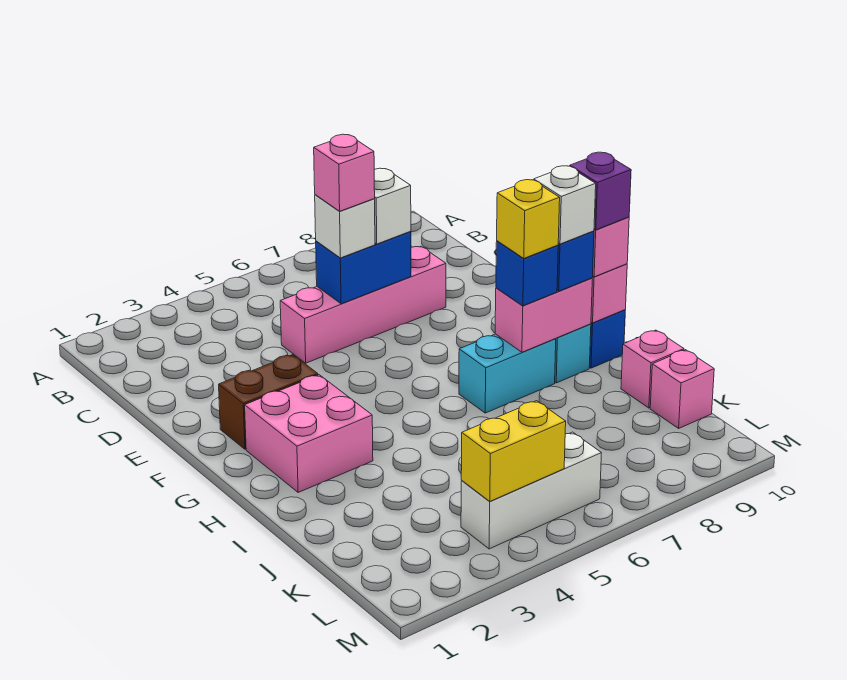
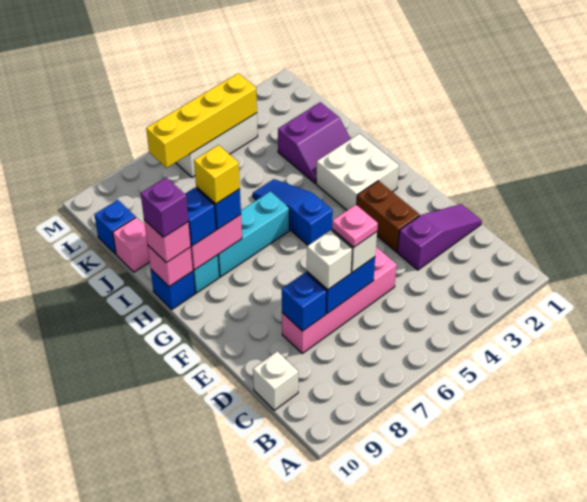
none -> purple slope D1:D3 level 1 top 3
pink brick D6 level 4 -> pink plate D6 level 4
none -> blue brick D8 level 2
brown brick F2:F3 level 1 -> brown brick E3:F3 level 1
pink brick G2:H3 level 1 -> white brick G2:H3 level 1
none -> blue slope G5:I5 level 1 top G
cyan brick H7:H8 level 1 -> cyan brick H6:H8 level 1
white brick H9 level 4 -> white brick C10 level 1
none -> purple slope I2:J3 level 1 top J
pink brick K10 level 1 -> blue brick K10 level 1
yellow brick L4:L5 level 2 -> yellow brick L4:L7 level 2

